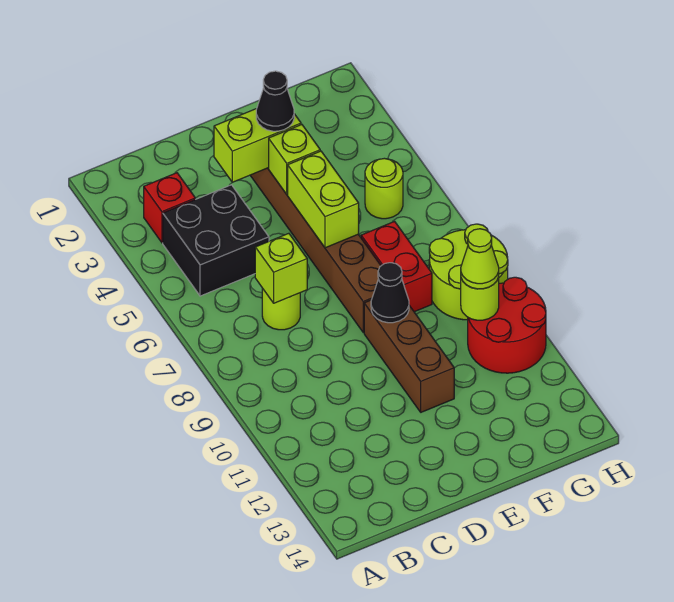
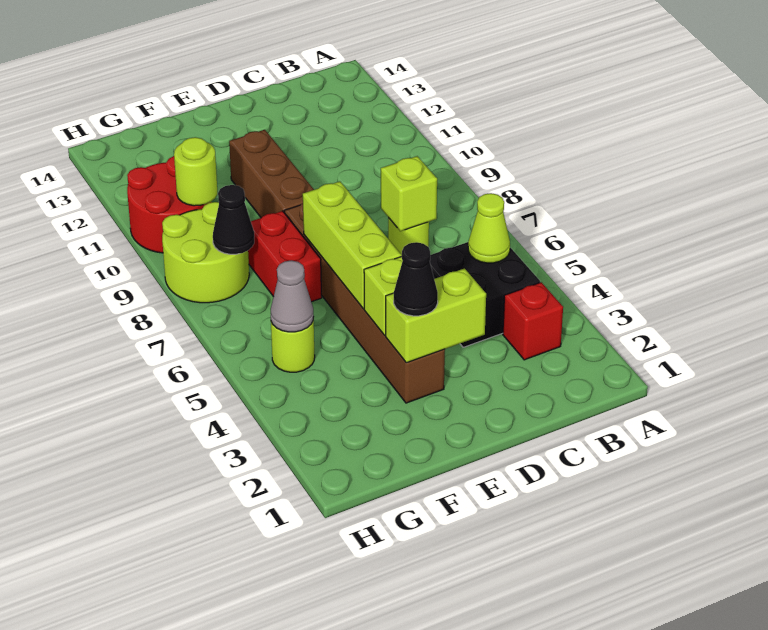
lime brick E5:E6 level 2 -> lime brick E5:E7 level 2
black cone E9 level 2 -> black cone G8 level 2
none -> grey cone G5 level 2
lime cone G10 level 3 -> lime cone B5 level 2

